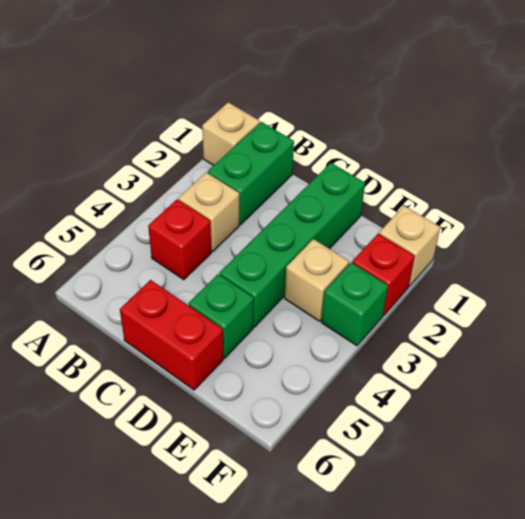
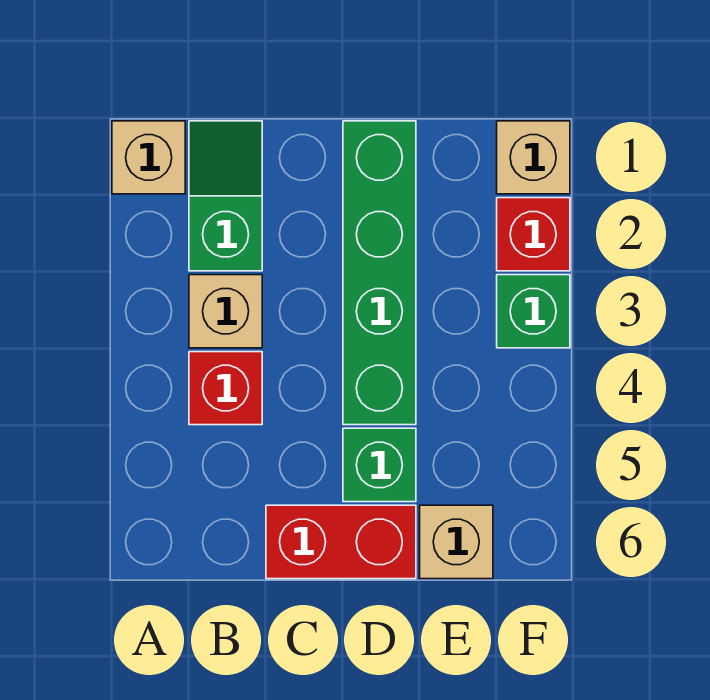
green brick B1:B2 level 1 -> green slope B1:B2 level 1 top 2
tan brick E3 level 1 -> tan brick E6 level 1

